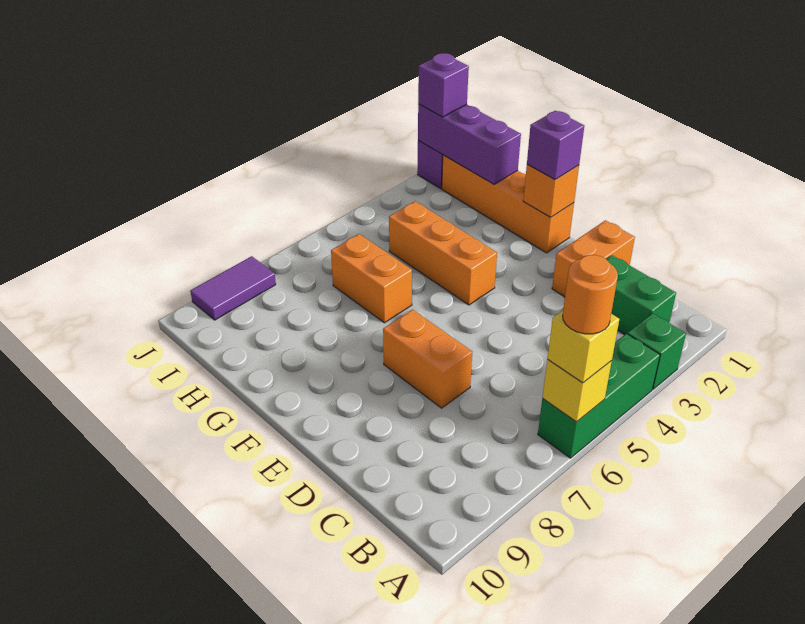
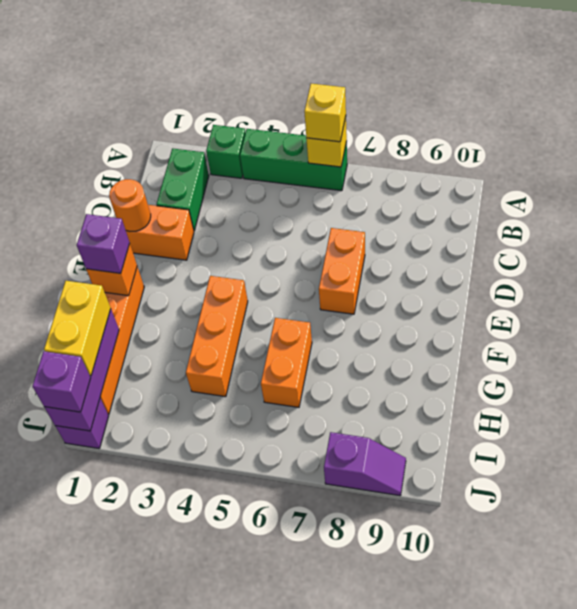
orange round brick A6 level 4 -> orange round brick D1 level 2
none -> yellow brick H1:I1 level 3
purple tile J8:J9 level 1 -> purple slope J8:J9 level 1 top 8

